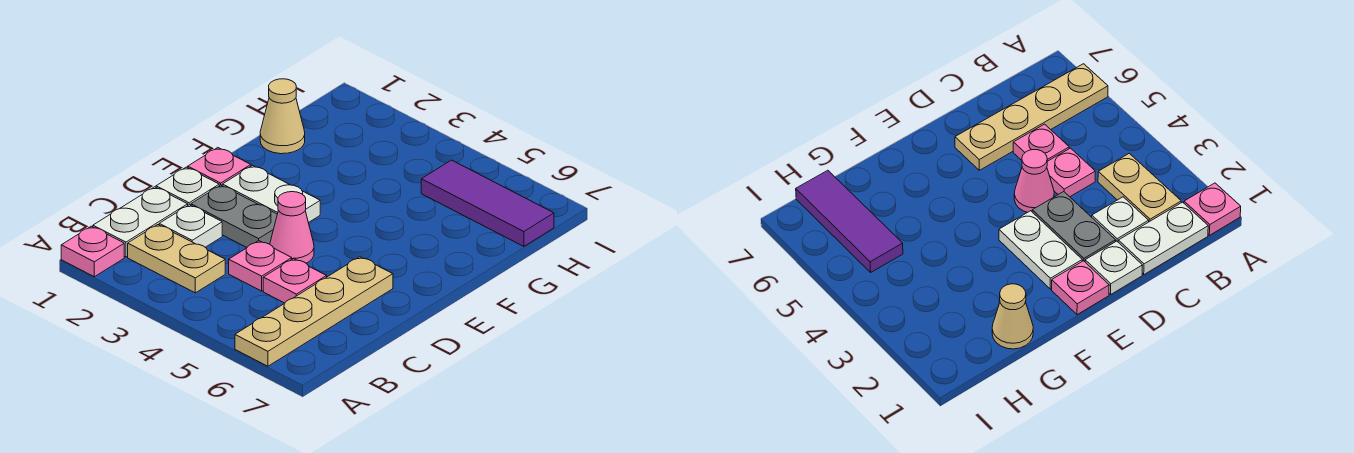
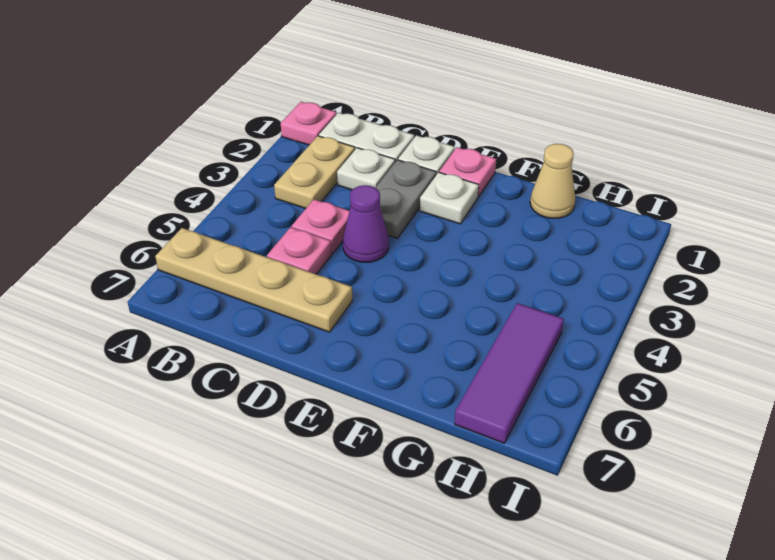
pink cone D4 level 1 -> purple cone D4 level 1
white plate E2:E3 level 1 -> white plate E2 level 1

